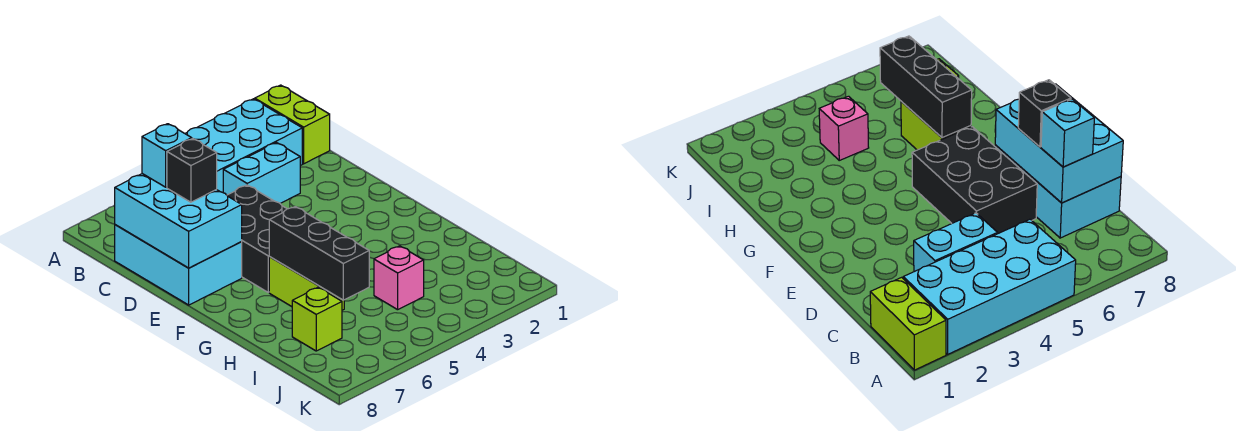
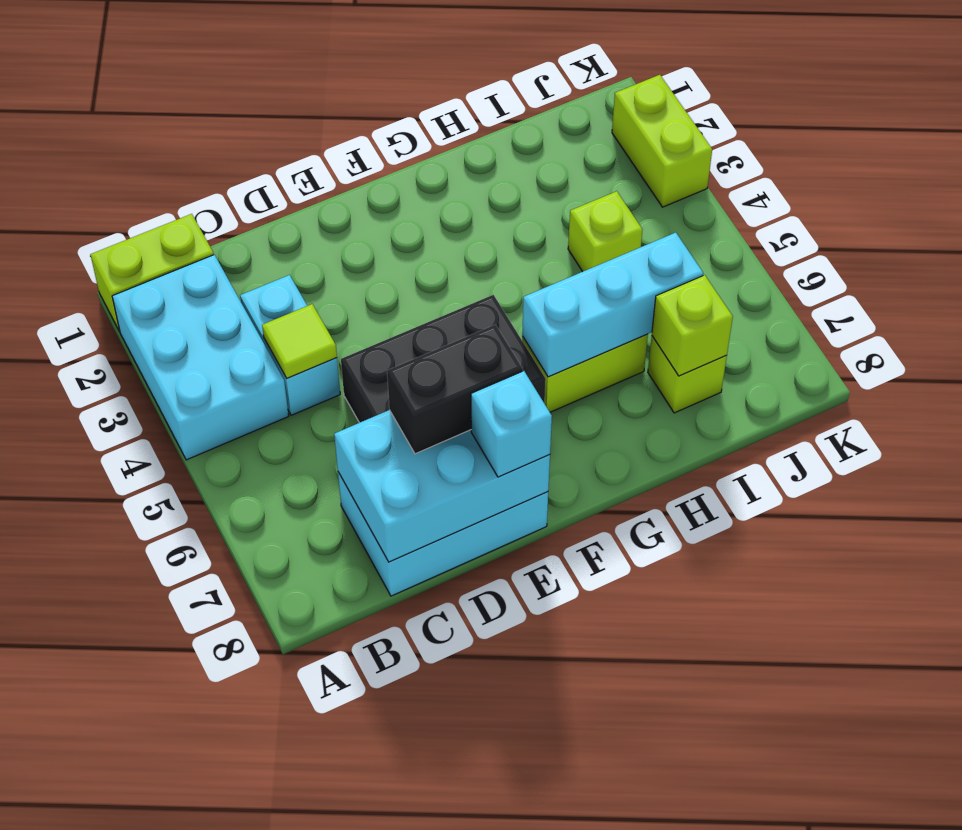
cyan brick A2:B5 level 1 -> cyan brick A2:B4 level 1
none -> lime tile C4 level 2
cyan brick C7 level 3 -> cyan brick E8 level 3
black brick D7 level 3 -> black brick D7:E7 level 3
black brick G6:I6 level 2 -> cyan brick G6:I6 level 2
pink brick I4 level 1 -> lime brick I4 level 1
none -> lime brick I7 level 2
none -> lime brick K2:K3 level 1

